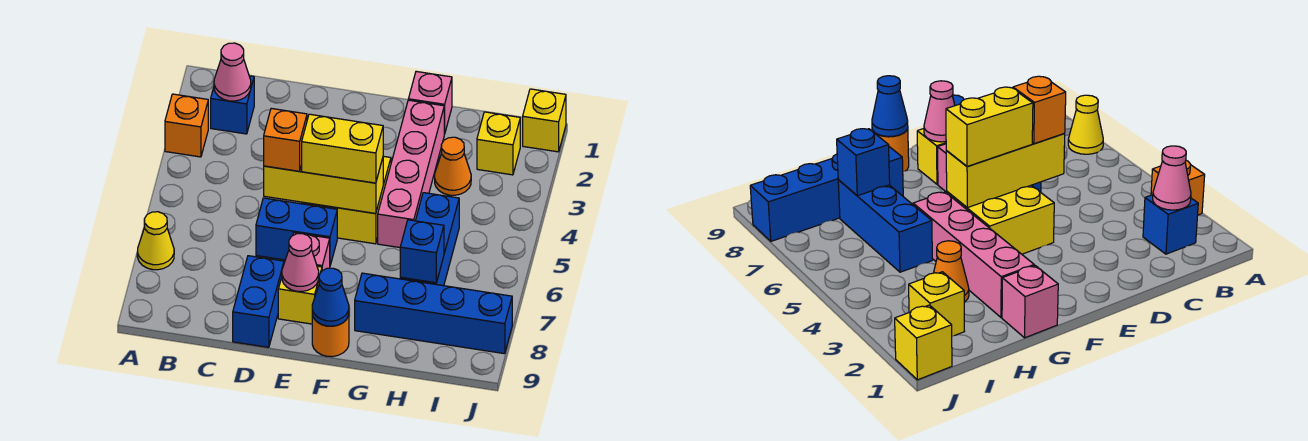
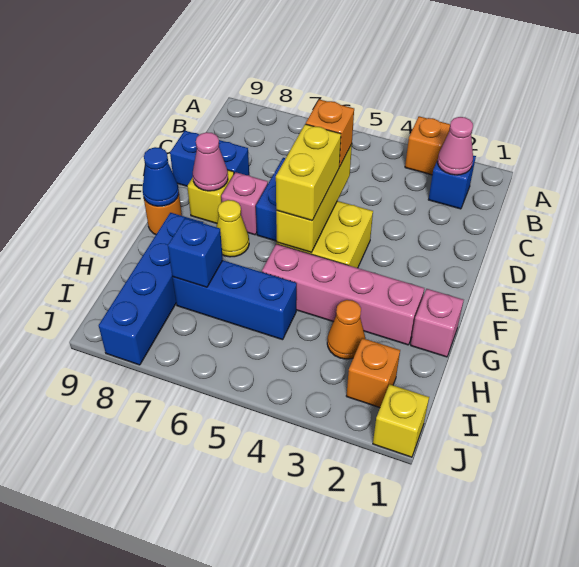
yellow cone A7 level 1 -> yellow cone F7 level 1
yellow brick I2 level 1 -> orange brick I2 level 1

